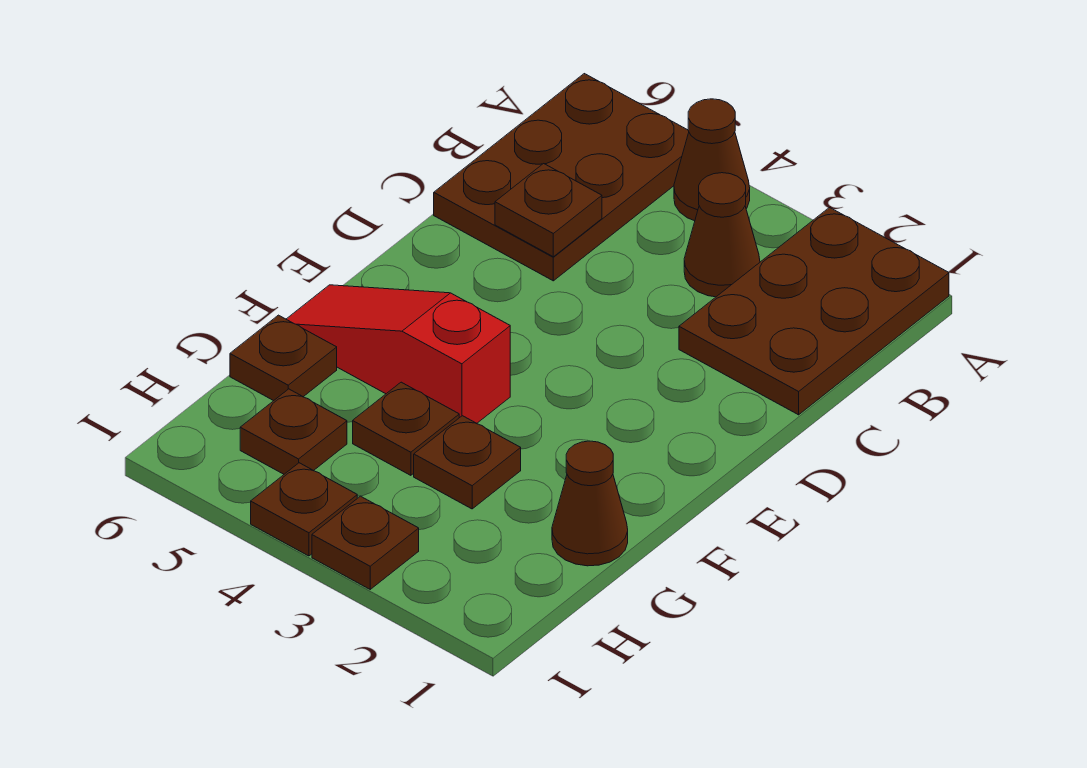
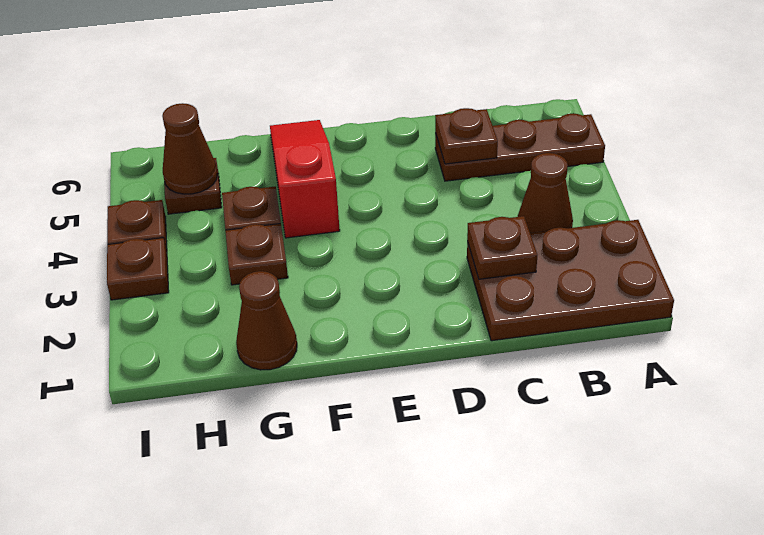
brown cone A4 level 1 -> brown cone H5 level 2
brown plate A5:C6 level 1 -> brown plate A5:C5 level 1
brown plate G6 level 1 -> brown plate C2 level 2

